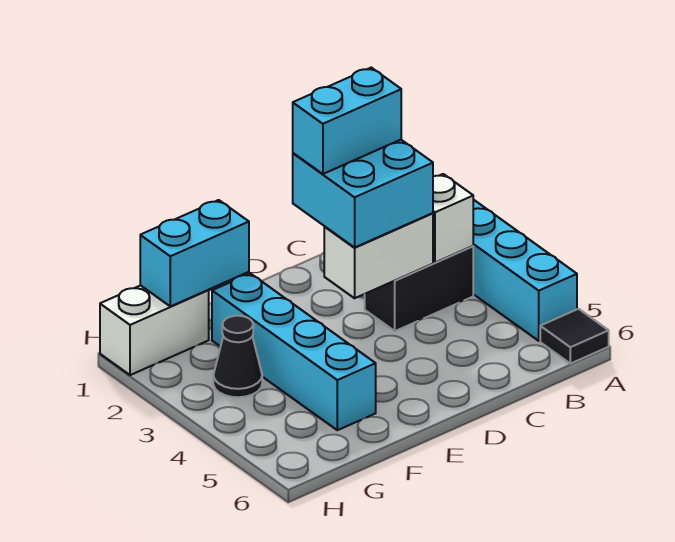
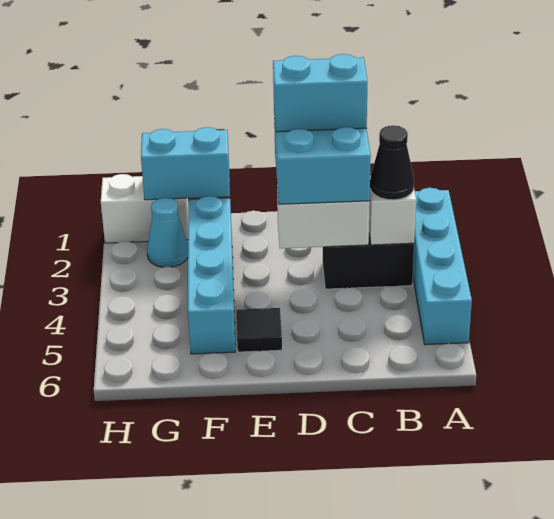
black tile A6 level 1 -> black tile E5 level 1
none -> cyan cone G2 level 1
black cone G3 level 1 -> black cone B3 level 3

